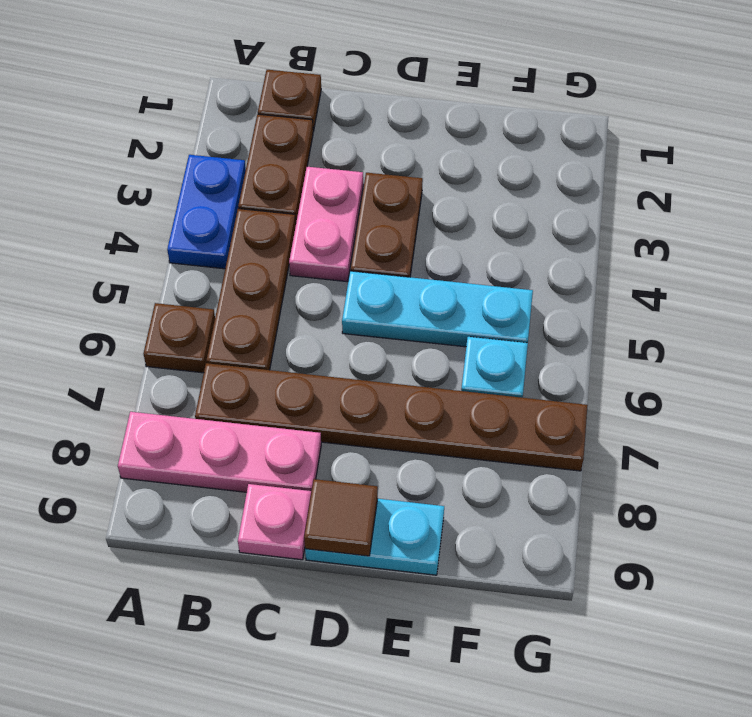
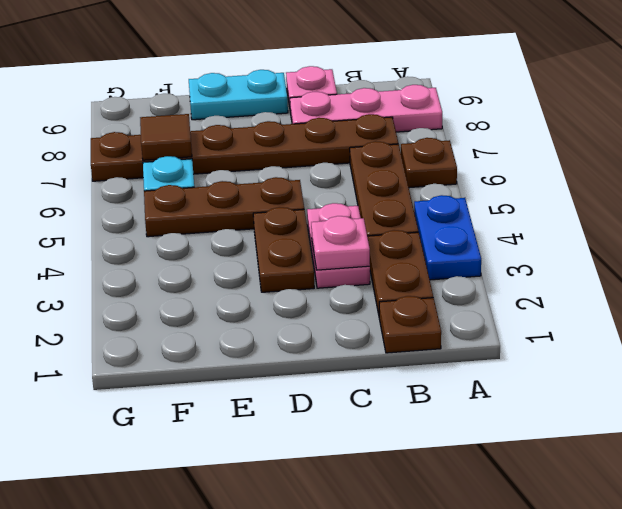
none -> pink plate C3 level 2
cyan plate D5:F5 level 1 -> brown plate D5:F5 level 1
brown tile D9 level 2 -> brown tile F7 level 2

